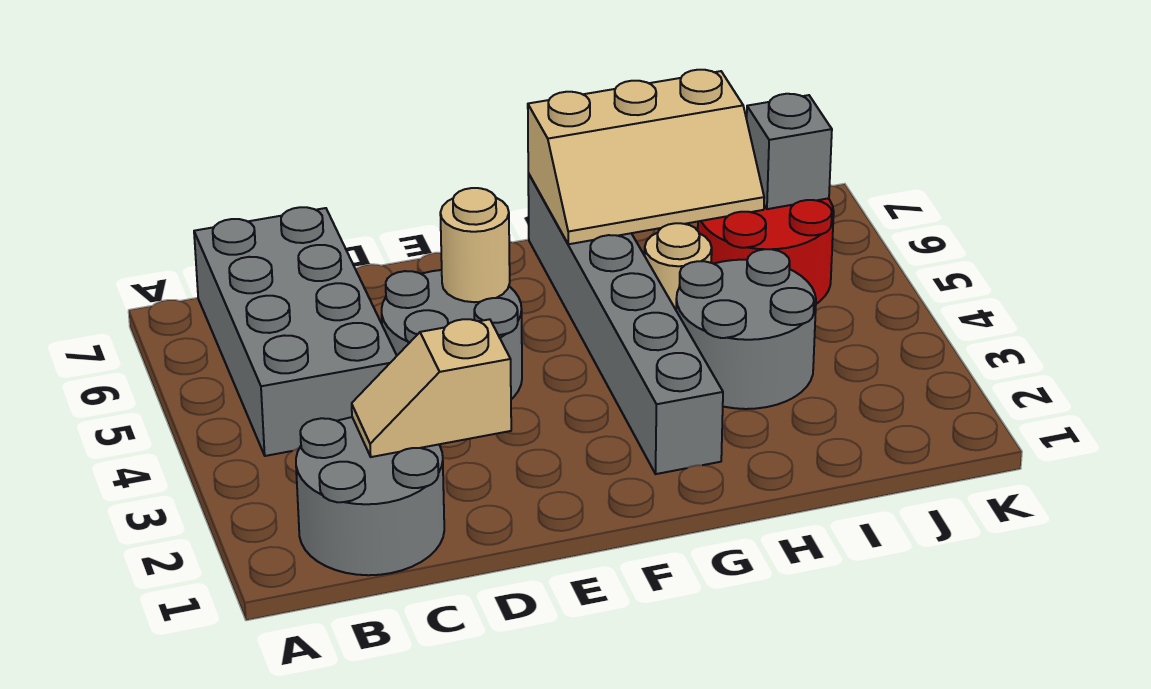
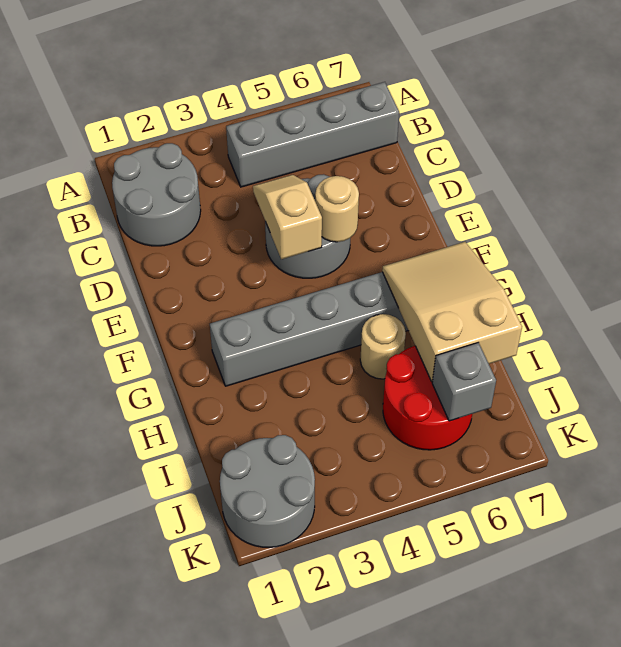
grey brick B4:C7 level 1 -> grey brick B4:B7 level 1
tan slope C2:D2 level 2 top D -> tan slope D4:E4 level 2 top E
tan slope G6:I7 level 2 top 7 -> tan slope G6:I7 level 2 top I
grey round brick H3:I4 level 1 -> grey round brick J1:K2 level 1

